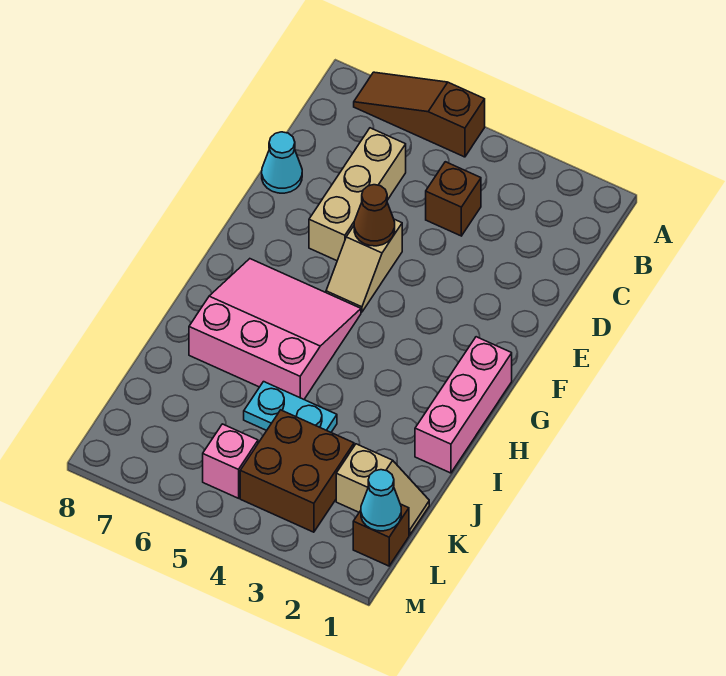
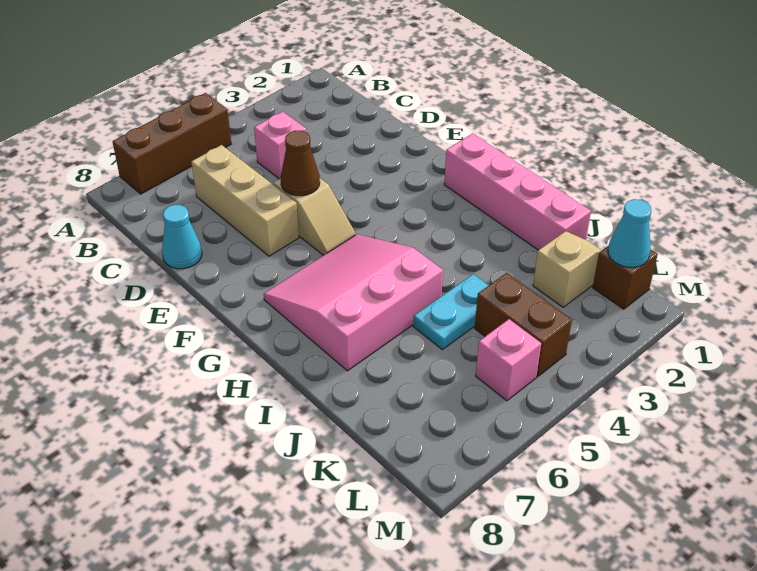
brown slope A5:A7 level 1 top 5 -> brown brick A5:A7 level 1
brown brick C4 level 1 -> pink brick C4 level 1
pink brick G1:I1 level 1 -> pink brick G1:J1 level 1
brown brick K3:L4 level 1 -> brown brick K4:L4 level 1

